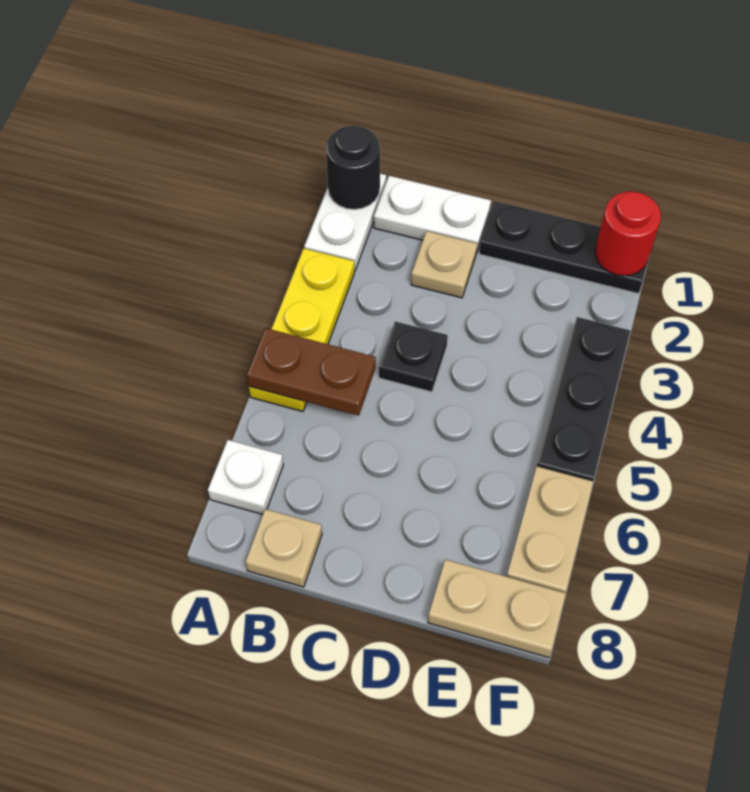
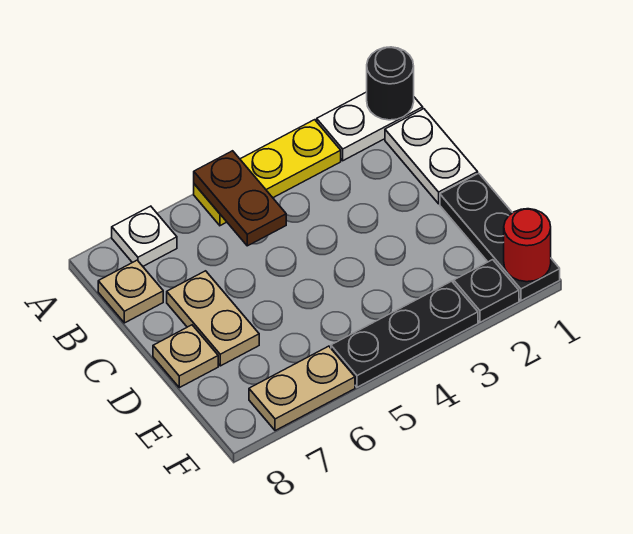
tan plate C2 level 1 -> tan plate D8 level 1
black plate C4 level 1 -> black plate F2 level 1
tan plate E8:F8 level 1 -> tan plate C7:D7 level 1

